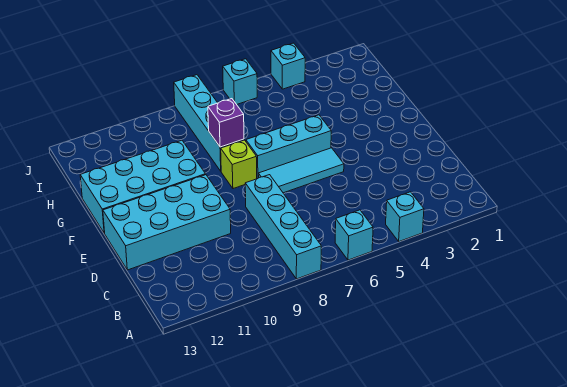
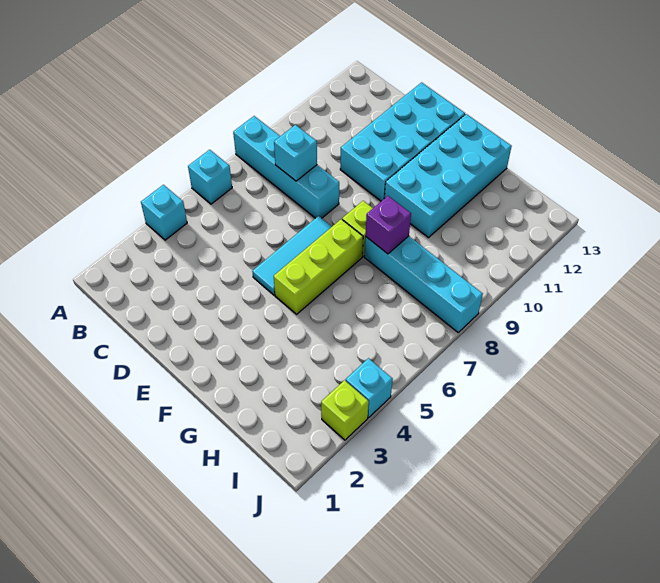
cyan brick F5:F7 level 1 -> lime brick F5:F7 level 1
none -> lime brick J3 level 1
cyan brick J6 level 1 -> cyan brick C8 level 2

